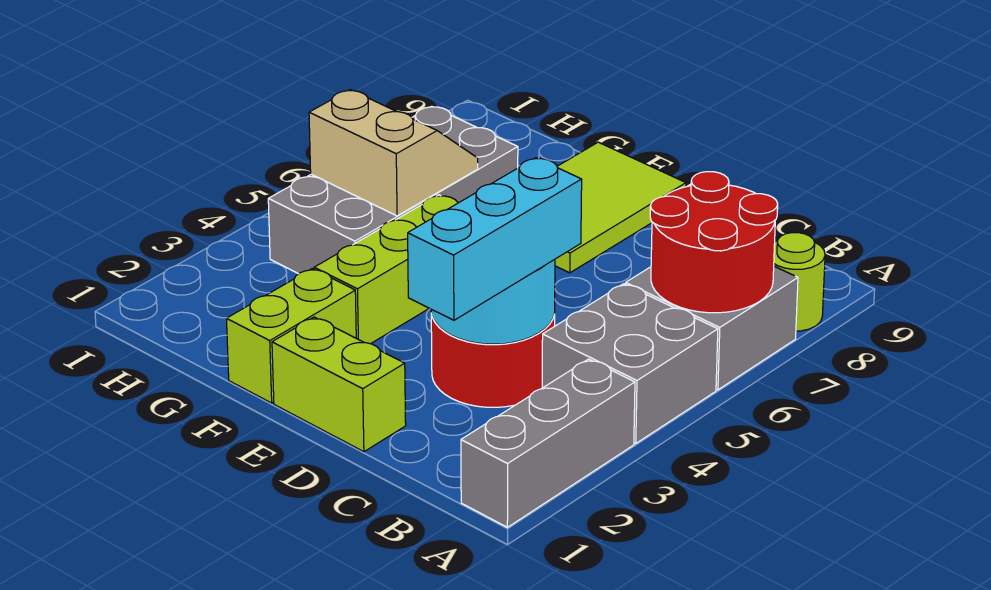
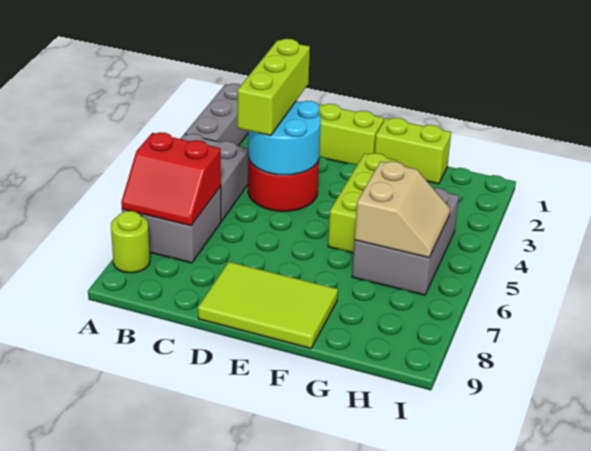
red round brick A6:B7 level 2 -> red slope A6:B7 level 2 top 6
cyan brick C2:C4 level 3 -> lime brick C2:C4 level 3
lime tile E7:F9 level 1 -> lime tile D8:F9 level 1
lime brick F1:F2 level 1 -> lime brick F1:G1 level 1
grey brick G4:H7 level 1 -> grey brick G4:H6 level 1
tan slope G5:H6 level 2 top 5 -> tan slope G5:H6 level 2 top G

